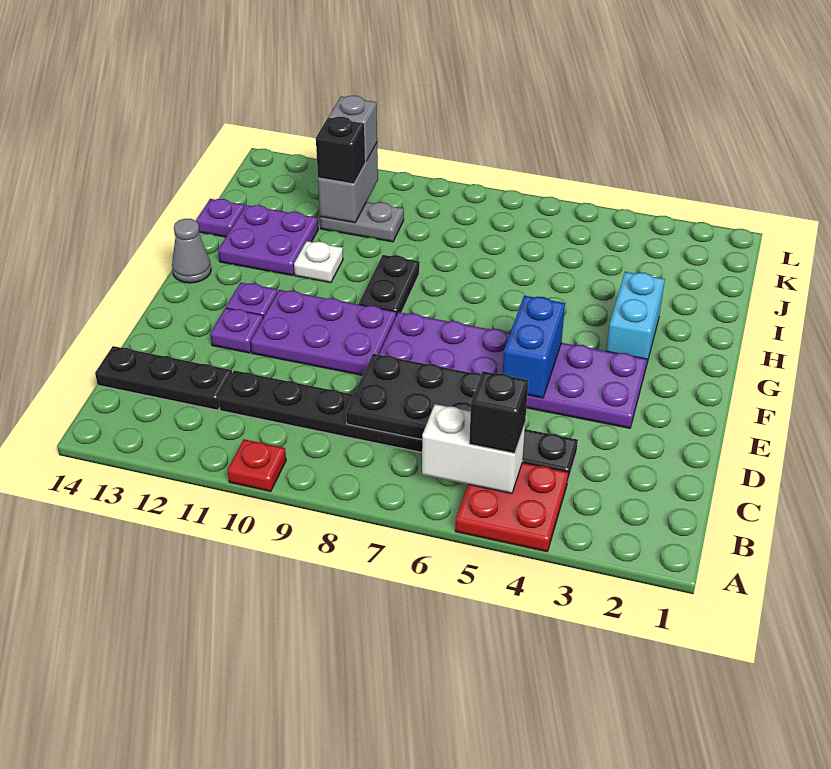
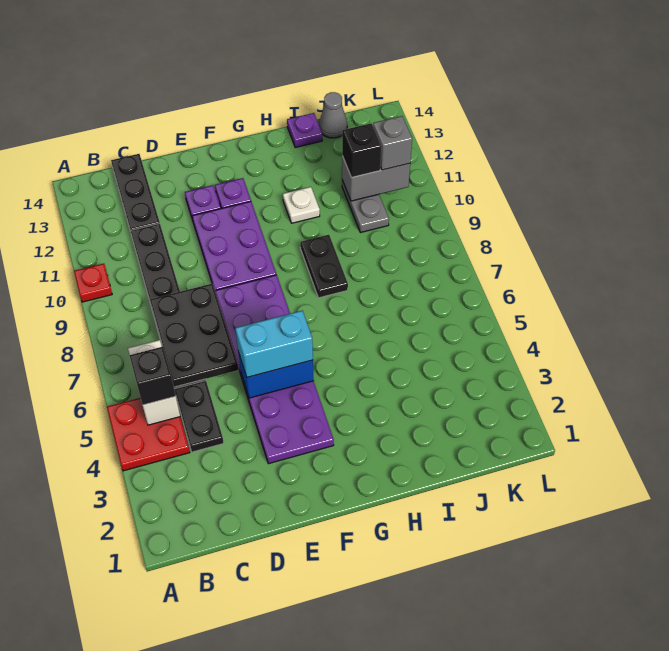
cyan brick G3:H3 level 1 -> cyan brick E5:F5 level 3
black plate G9:H9 level 1 -> black plate H8:H9 level 1
grey cone G14 level 1 -> grey cone J14 level 1
purple plate H12:I13 level 1 -> none

